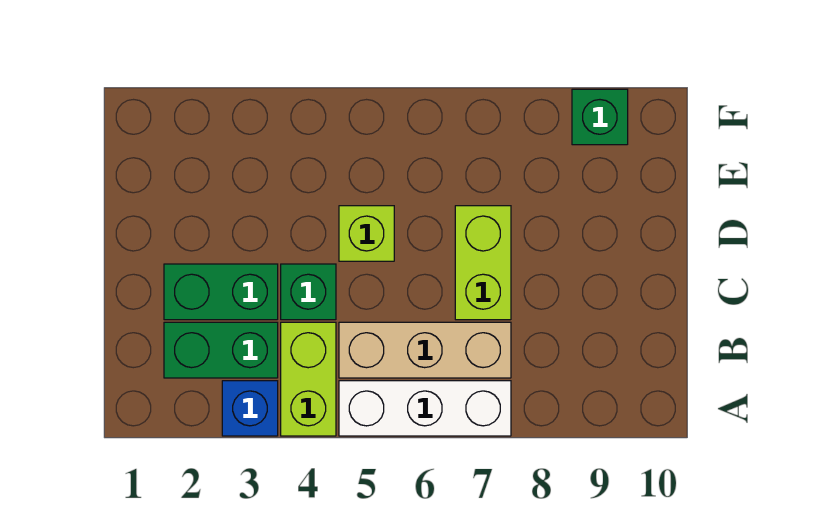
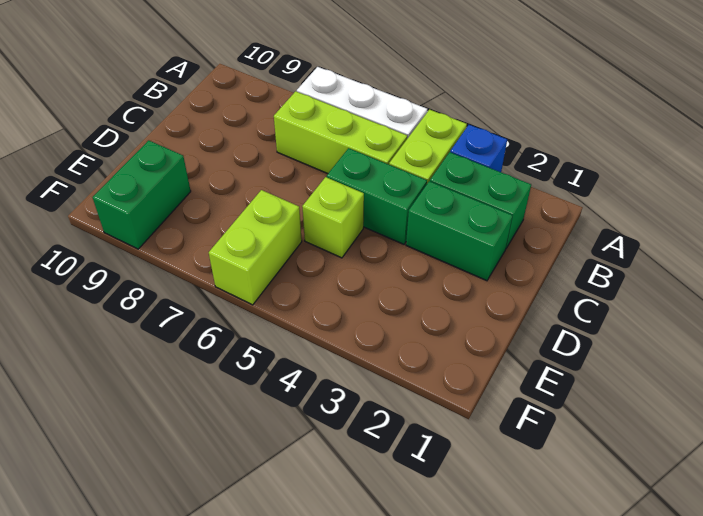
tan brick B5:B7 level 1 -> lime brick B5:B7 level 1
green brick C4 level 1 -> green brick C4:C5 level 1
lime brick C7:D7 level 1 -> lime brick E6:F6 level 1
green brick F9 level 1 -> green brick E9:F9 level 1

